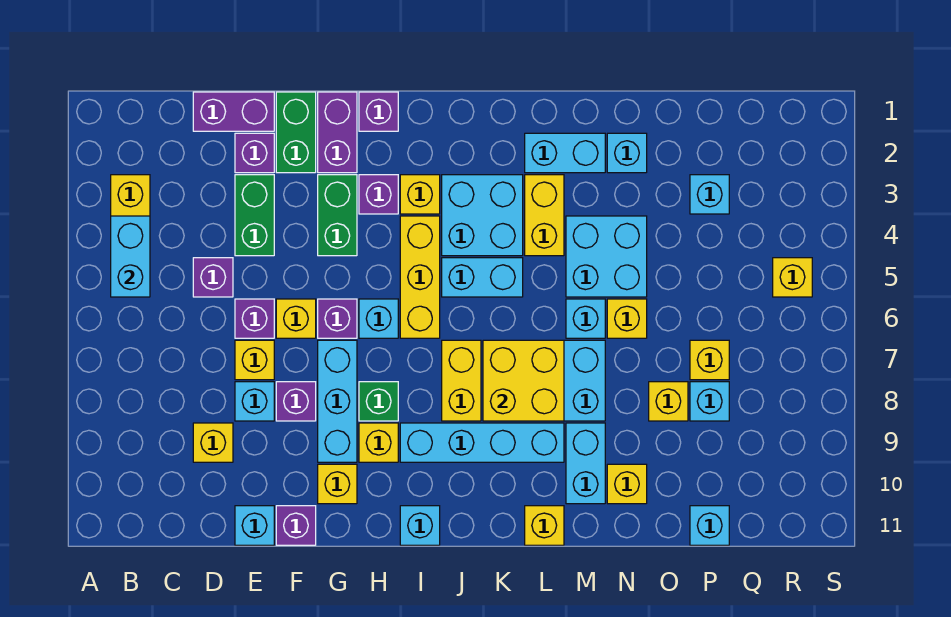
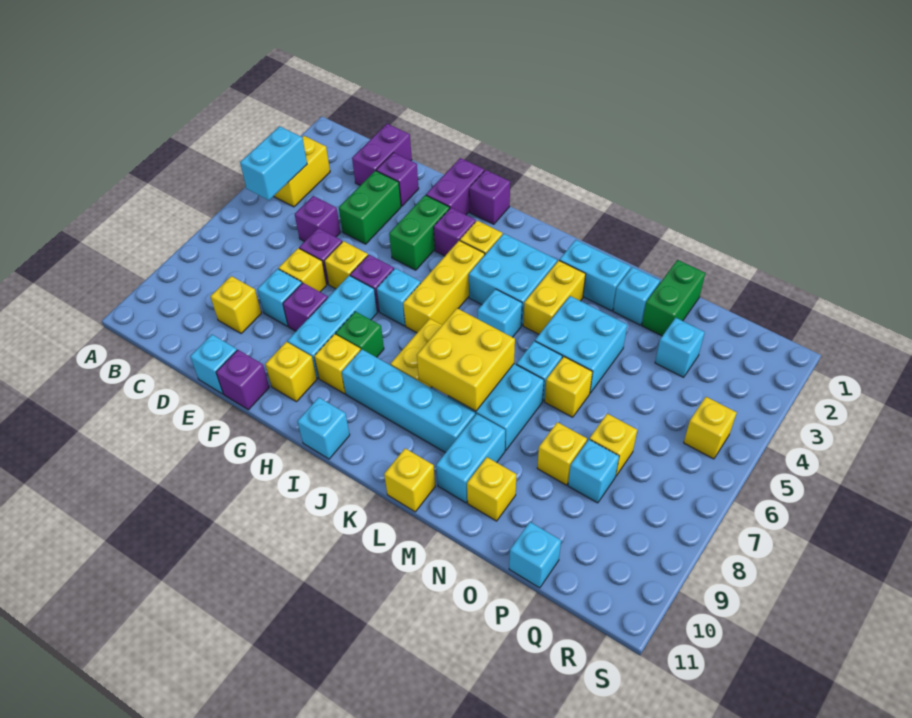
purple brick D1:E1 level 1 -> purple brick D1:D2 level 1
green brick F1:F2 level 1 -> green brick O1:O2 level 1
cyan brick J5:K5 level 1 -> cyan brick K5 level 1

